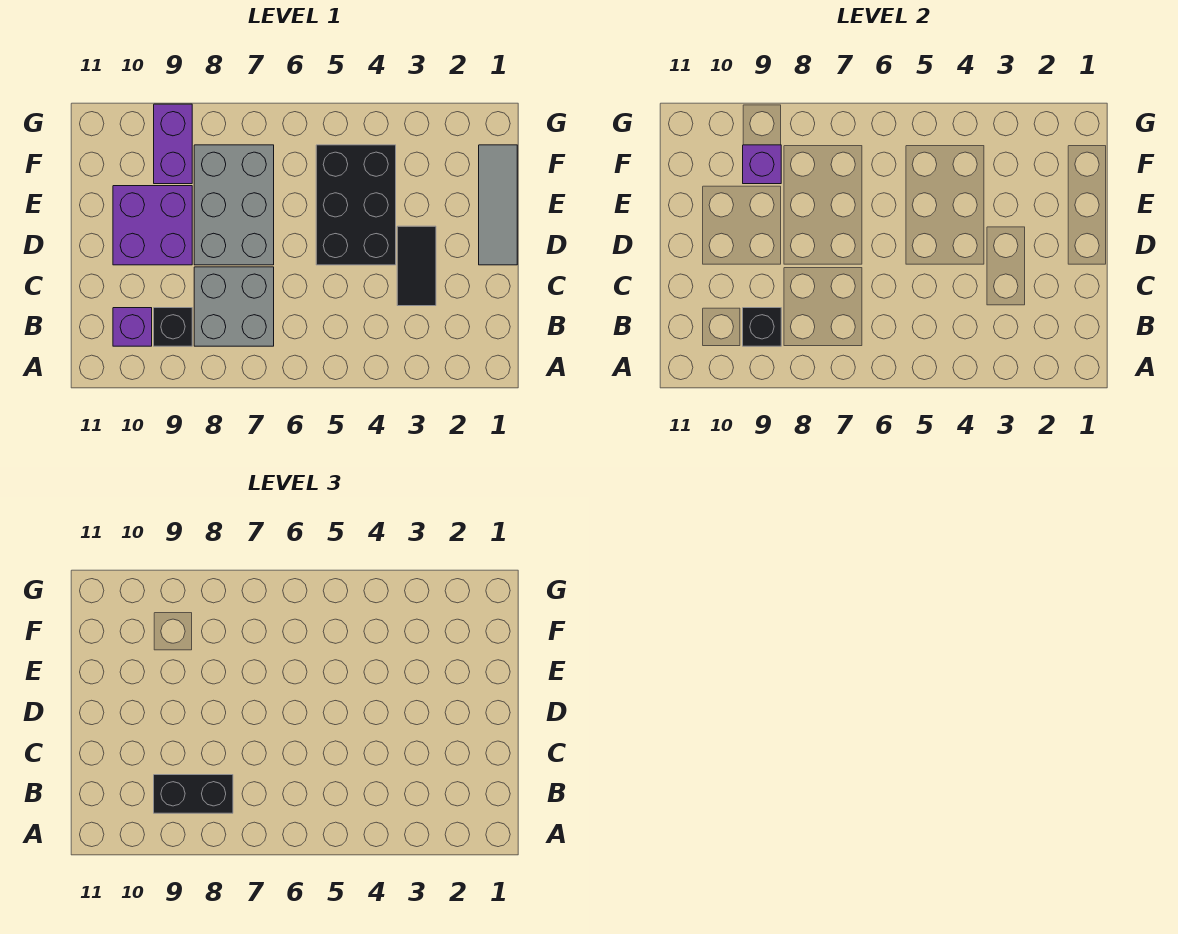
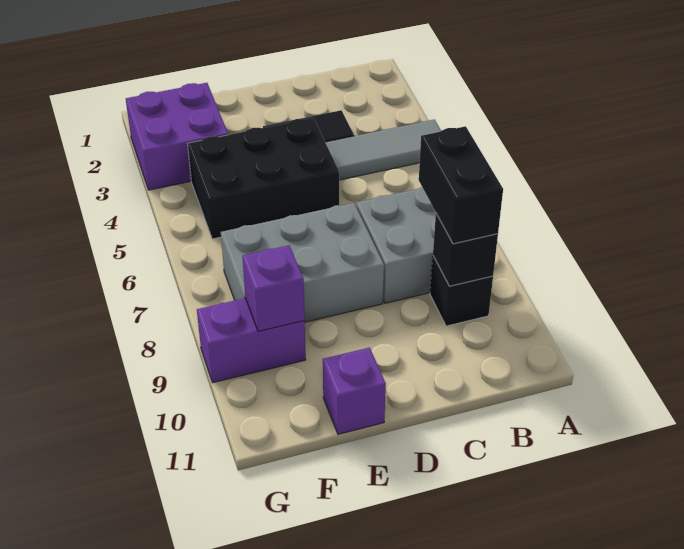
purple brick B10 level 1 -> purple brick E11 level 1
grey tile D1:F1 level 1 -> grey tile A4:C4 level 1
purple brick D9:E10 level 1 -> purple brick F2:G3 level 1

